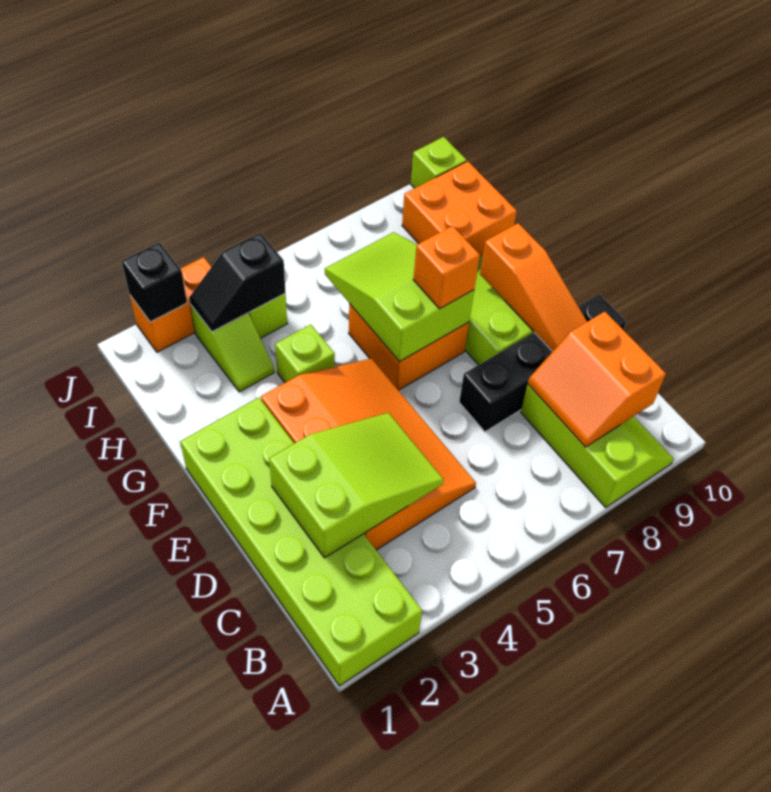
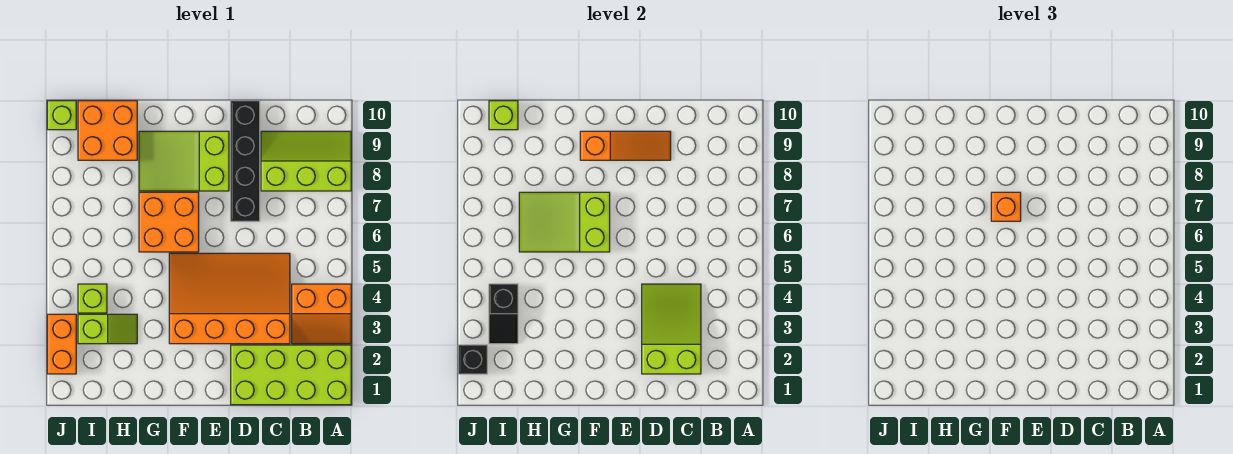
lime brick A1:F2 level 1 -> lime brick A1:D2 level 1
orange slope B8:C9 level 2 top 9 -> orange slope A3:B4 level 1 top 4
lime brick G4 level 1 -> lime brick I10 level 2

